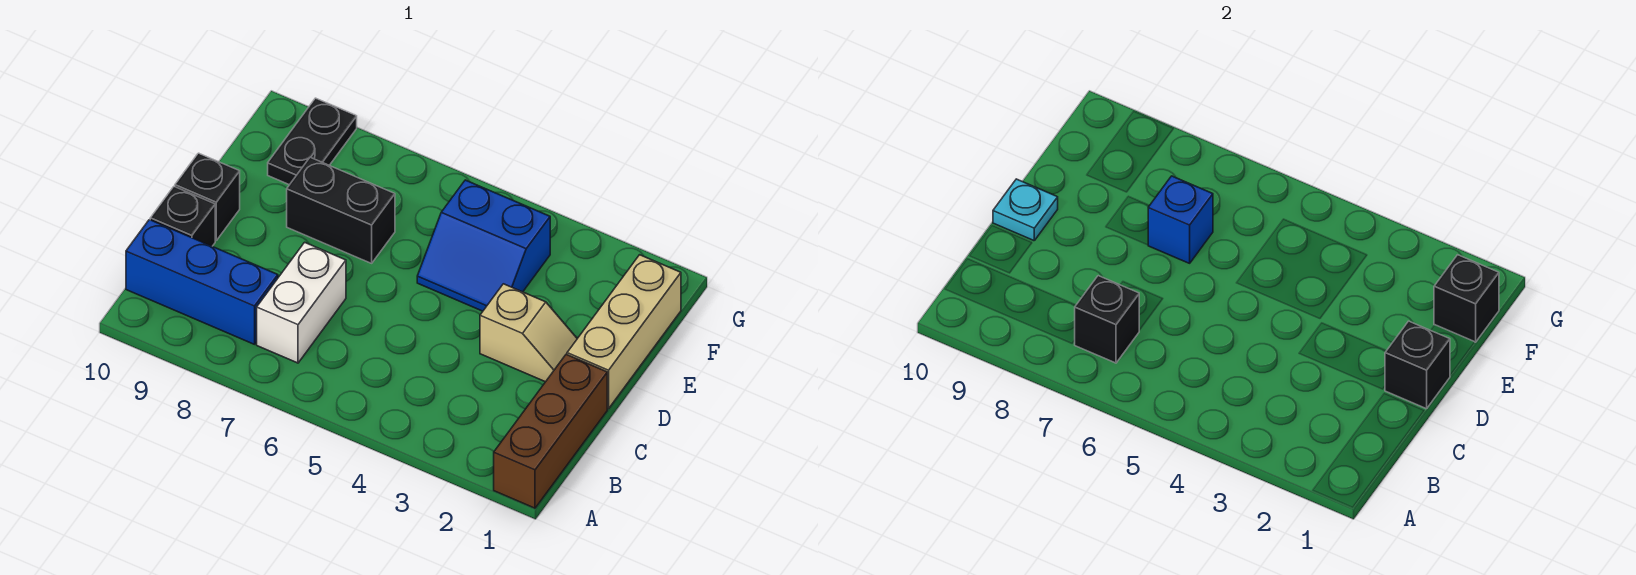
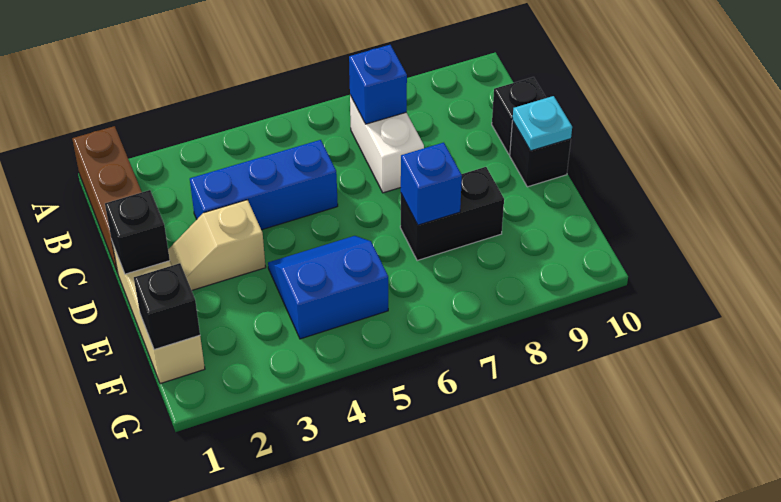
black brick B7 level 2 -> blue brick B7 level 2
blue brick B8:B10 level 1 -> blue brick C3:C5 level 1
black plate F9:G9 level 1 -> none

